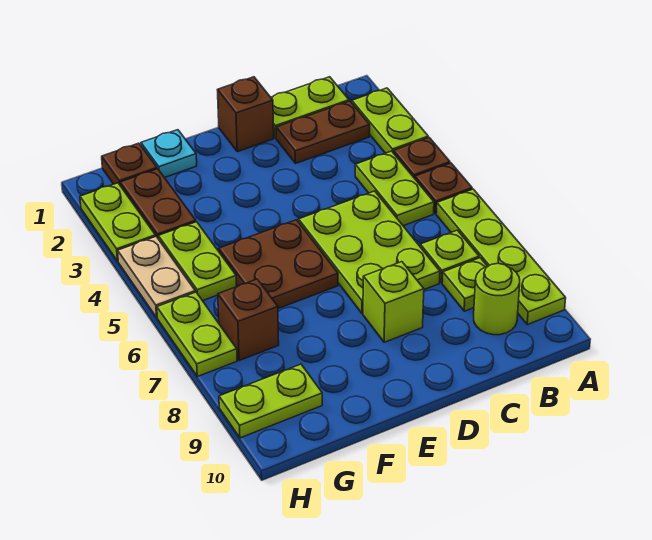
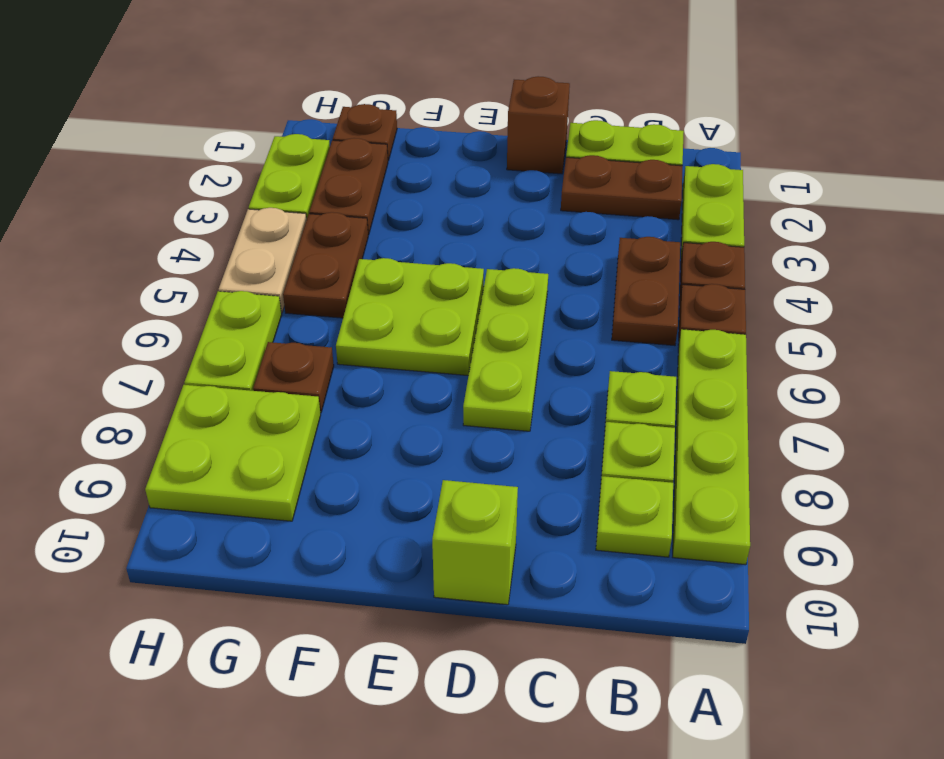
lime plate B4:B5 level 1 -> brown plate B4:B5 level 1
lime round brick B9 level 1 -> lime plate B9 level 1
lime plate C5:D7 level 1 -> lime plate D5:D7 level 1
lime brick D8 level 1 -> lime brick D10 level 1
brown plate E5:F6 level 1 -> lime plate E5:F6 level 1
cyan plate F1 level 1 -> none
lime plate G4:G5 level 1 -> brown plate G4:G5 level 1
brown brick G7 level 1 -> brown plate G7 level 1
lime plate G9:H9 level 1 -> lime plate G8:H9 level 1

